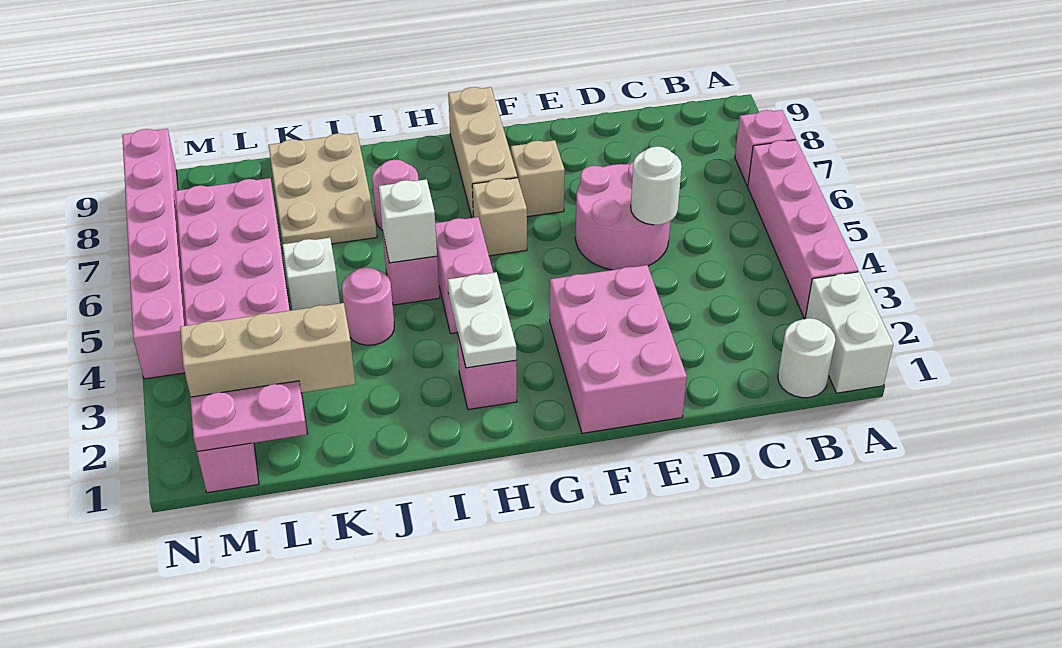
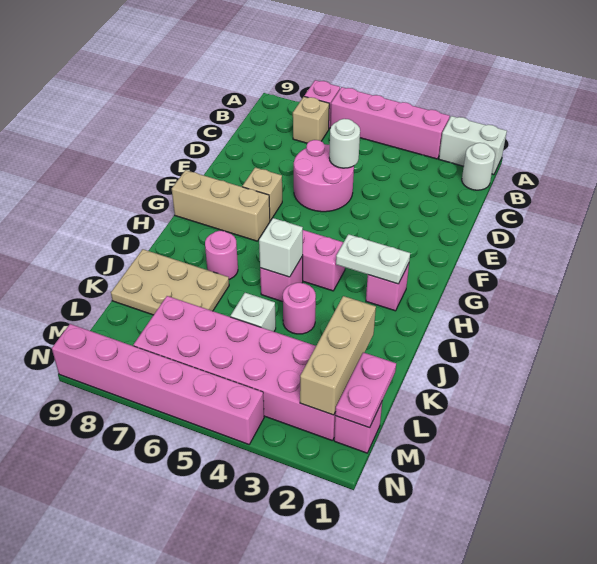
pink brick E1:F3 level 1 -> none
tan brick G6 level 1 -> tan brick B7 level 1

